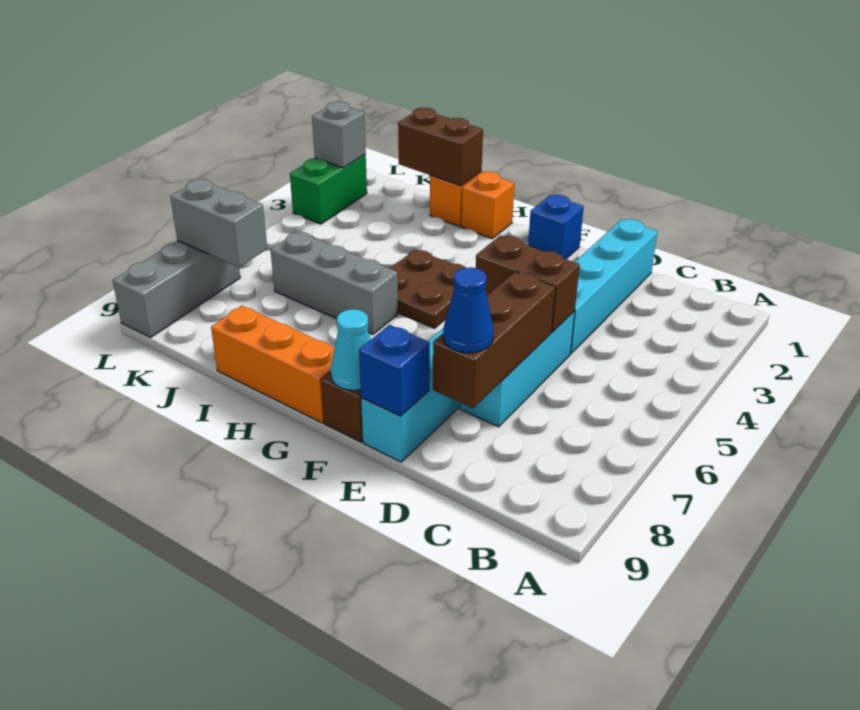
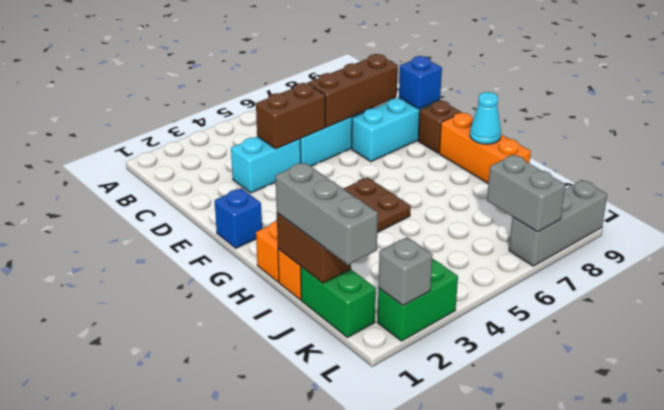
cyan brick D1:D4 level 1 -> cyan brick D3:D4 level 1
brown brick D5:E5 level 2 -> brown brick D4:D5 level 2
blue cone D8 level 3 -> none
cyan cone F9 level 2 -> cyan cone H9 level 2
grey brick H6:J6 level 1 -> grey brick I1:K1 level 3
none -> green brick J1:K1 level 1

